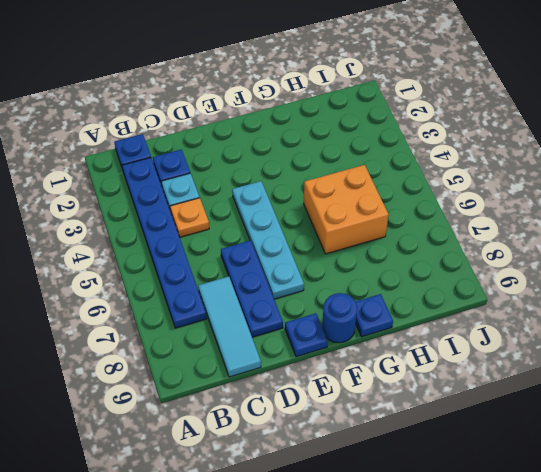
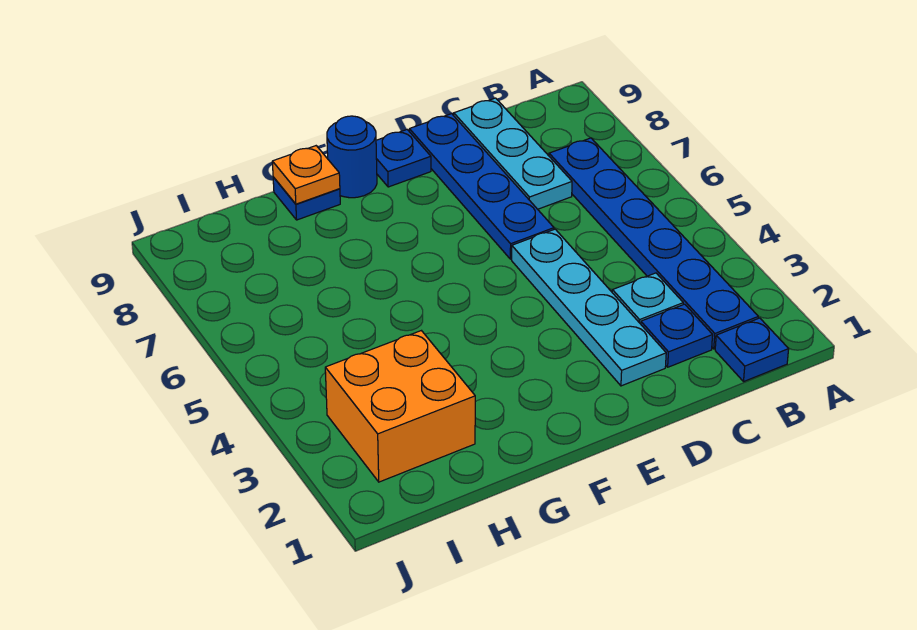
orange plate C4 level 1 -> orange plate G9 level 2
cyan tile C7:C9 level 1 -> cyan plate C7:C9 level 1
blue plate D6:D8 level 1 -> blue plate D6:D9 level 1
cyan plate E4:E7 level 1 -> cyan plate D2:D5 level 1
orange brick G5:H6 level 1 -> orange brick H2:I3 level 1

